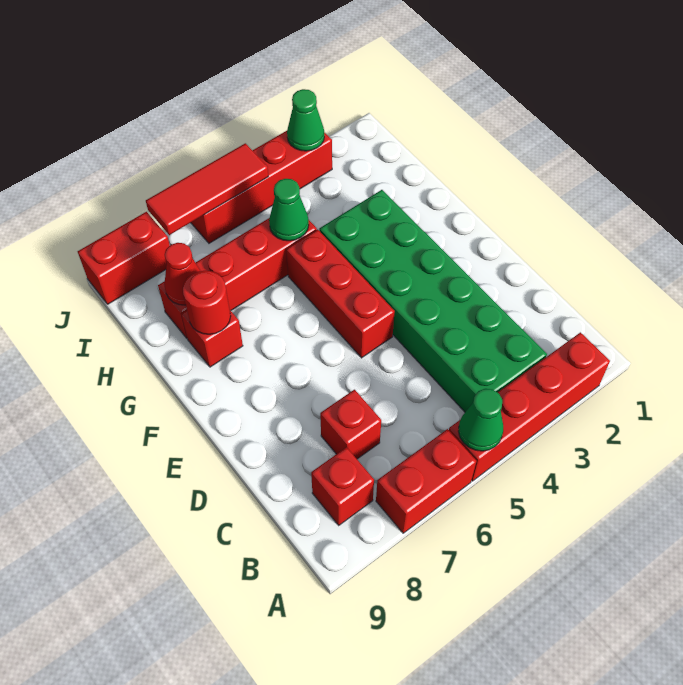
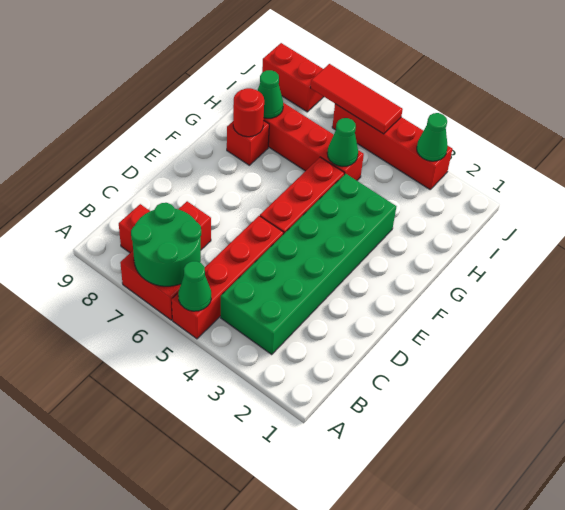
red brick A2:A5 level 1 -> red brick A5:D5 level 1
none -> green round brick A6:B7 level 2
red cone H8 level 2 -> green cone H8 level 2

